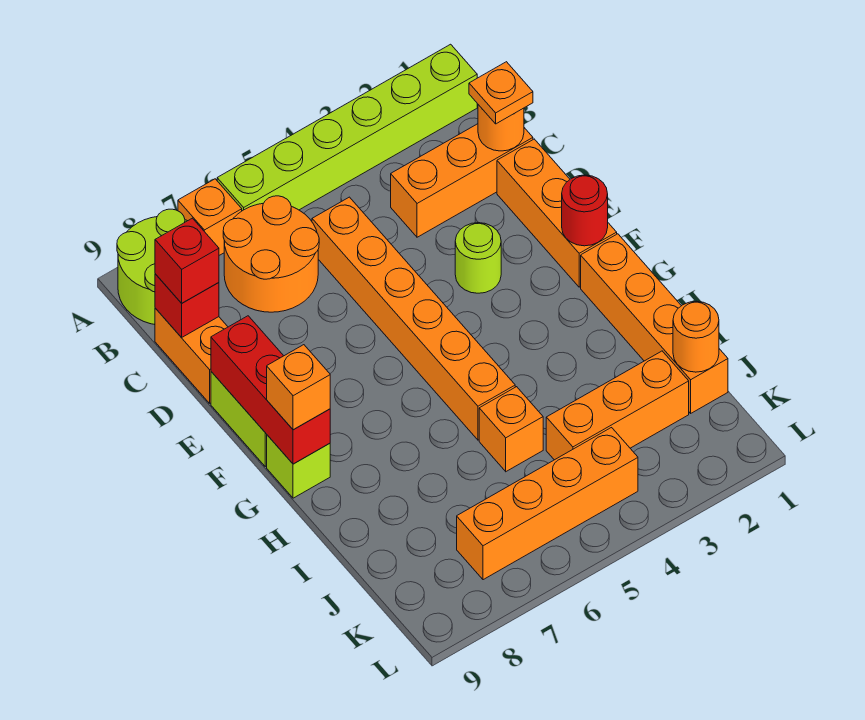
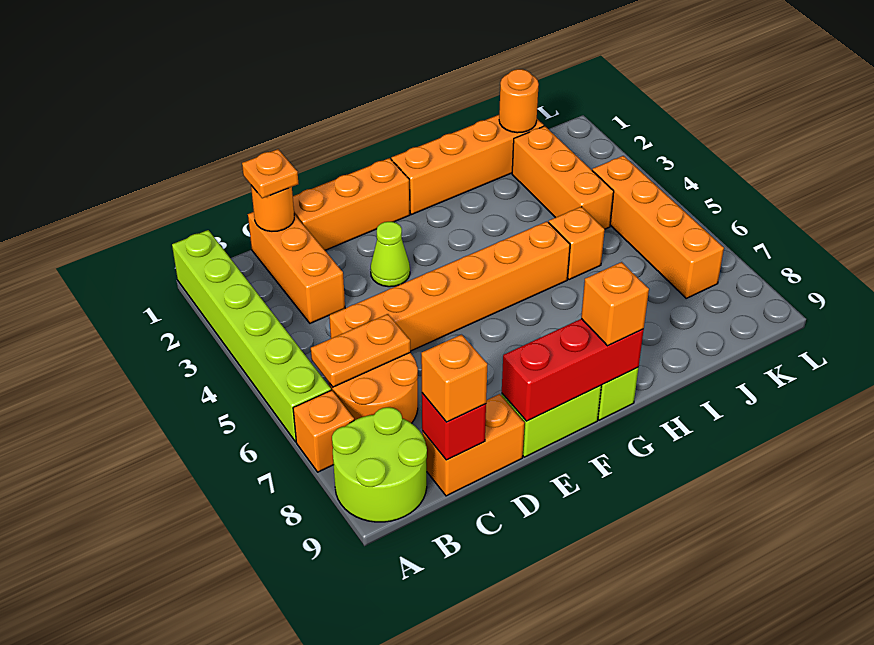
none -> orange plate B6:C6 level 2
red brick C9 level 3 -> orange brick C9 level 3
lime round brick E3 level 1 -> lime cone E3 level 1
red round brick F1 level 2 -> none

